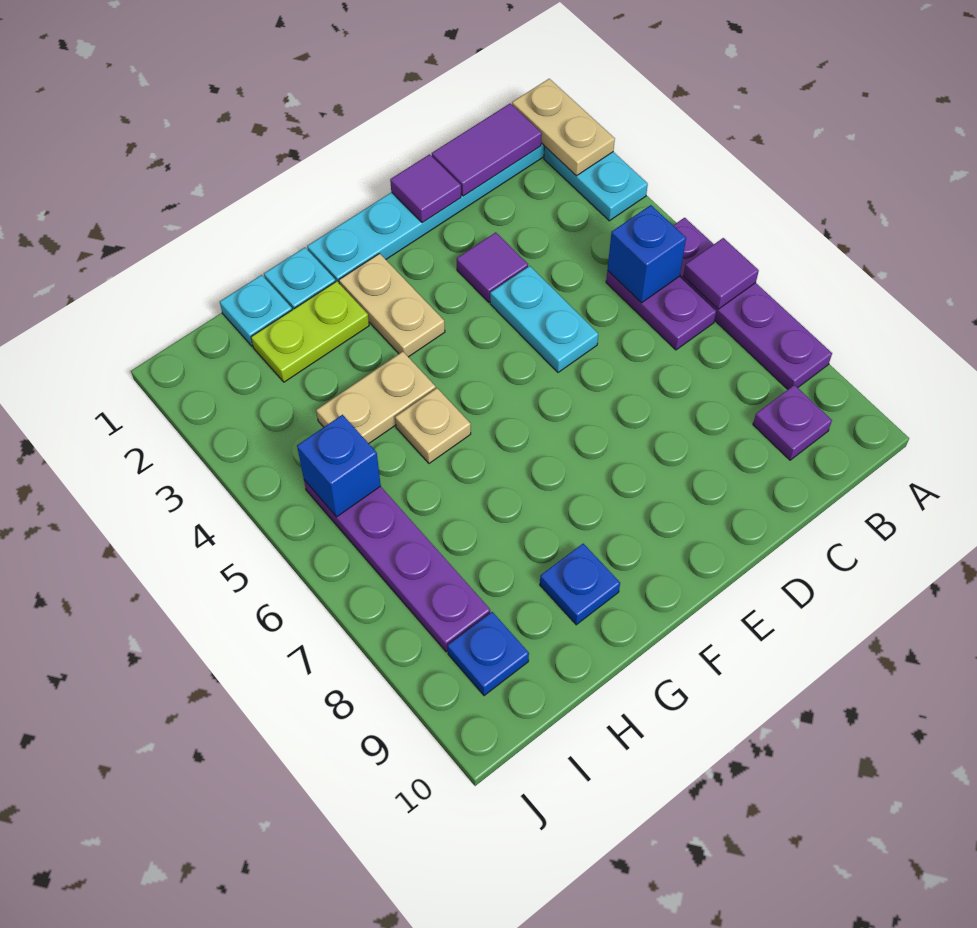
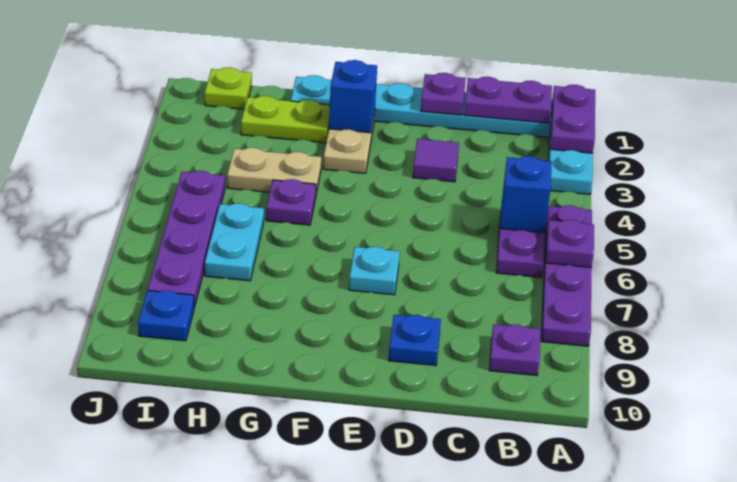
tan plate A1:A2 level 2 -> purple plate A1:A2 level 2
purple tile A6 level 2 -> purple plate A6 level 2
purple tile B1:C1 level 2 -> purple plate B1:C1 level 2
purple tile D1 level 2 -> purple plate D1 level 2
cyan plate D4:D5 level 1 -> cyan plate H6:H7 level 1
tan plate G5 level 1 -> purple plate G5 level 1
blue plate G9 level 1 -> blue plate D9 level 1
cyan plate H1 level 1 -> cyan plate E7 level 1
none -> lime plate I1 level 1
blue brick I5 level 2 -> blue brick F2 level 2

